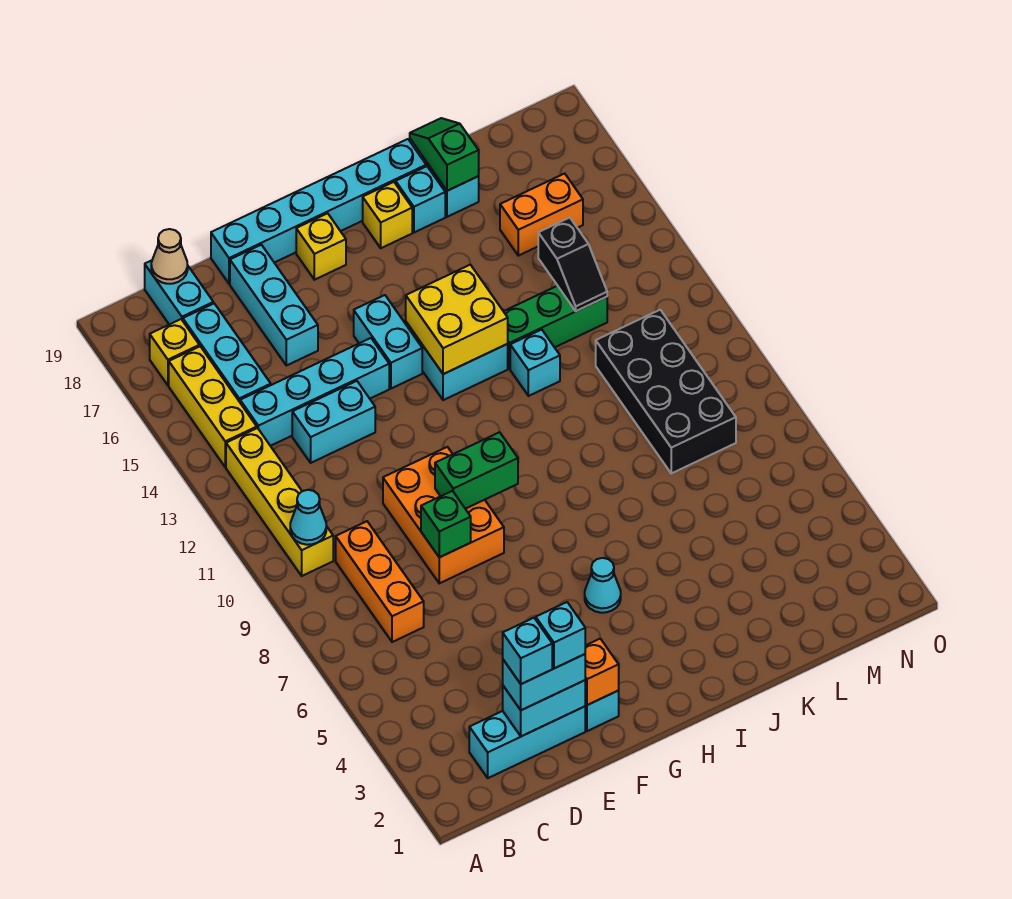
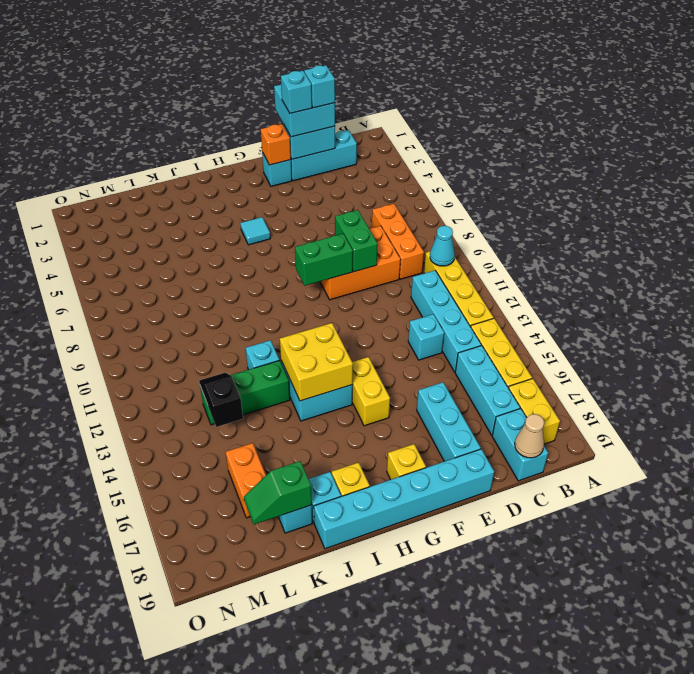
yellow brick B17 level 1 -> yellow brick B17:B18 level 1
cyan brick C14:F14 level 1 -> cyan brick C11:C14 level 1
cyan brick D2:E2 level 3 -> cyan brick D1:E2 level 3
cyan brick D13:E13 level 1 -> cyan brick D13 level 1
orange brick E8:F10 level 1 -> orange brick D8:F9 level 1
green brick E8 level 2 -> green brick E8:E9 level 2
cyan brick G14:G15 level 1 -> yellow brick G14:G15 level 1
cyan cone H5 level 1 -> cyan tile H5 level 1
green slope K18:K19 level 2 top 18 -> green slope K18:L18 level 2 top K
black brick L8:M11 level 1 -> none
orange brick L16:M16 level 1 -> orange brick L16:L17 level 1

